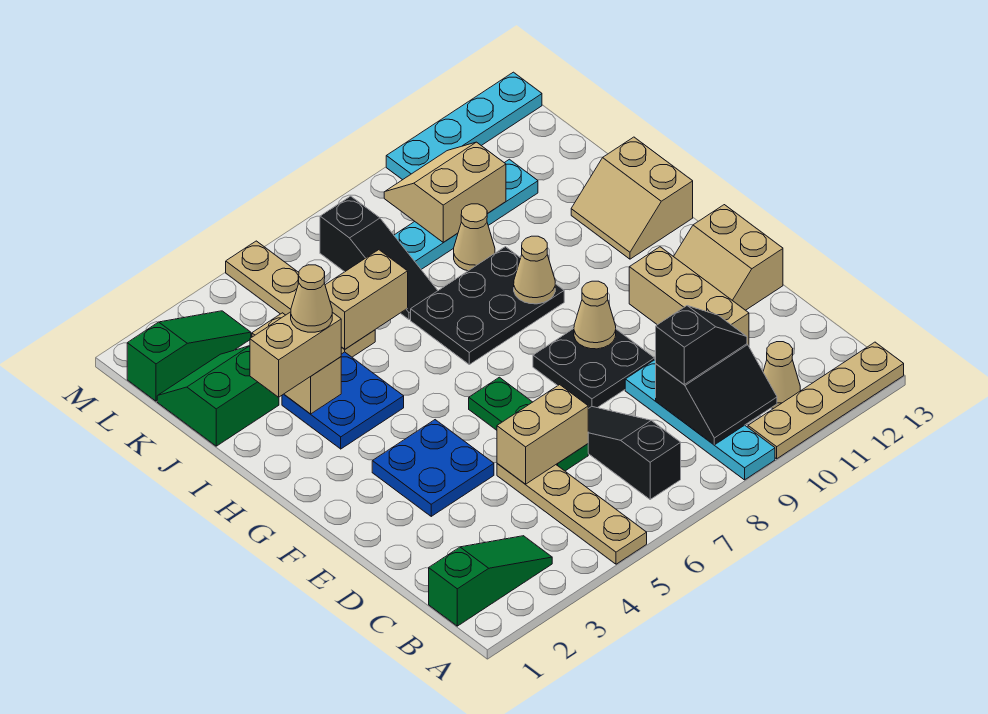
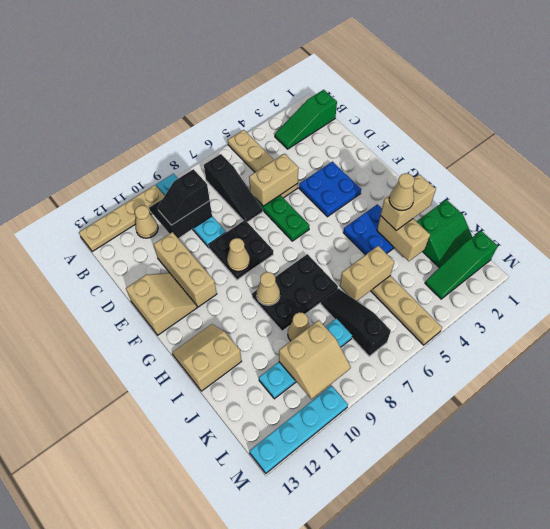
tan slope H12:I13 level 1 top 13 -> tan slope H12:I13 level 1 top I

